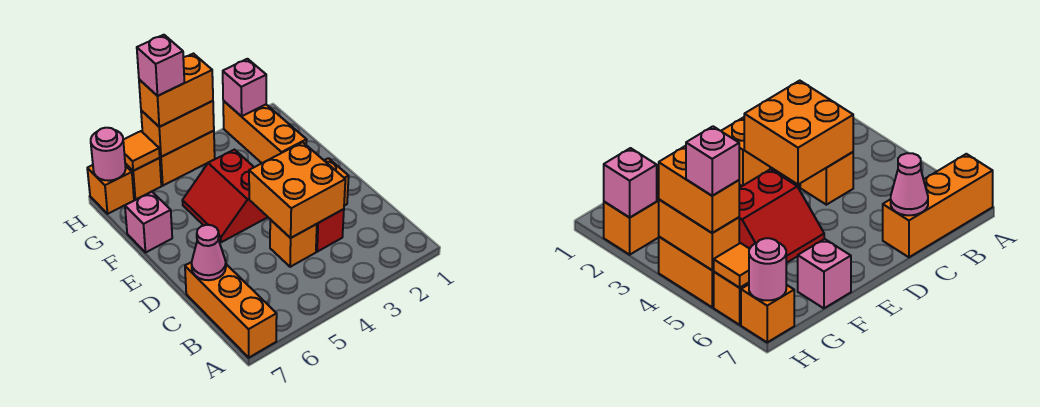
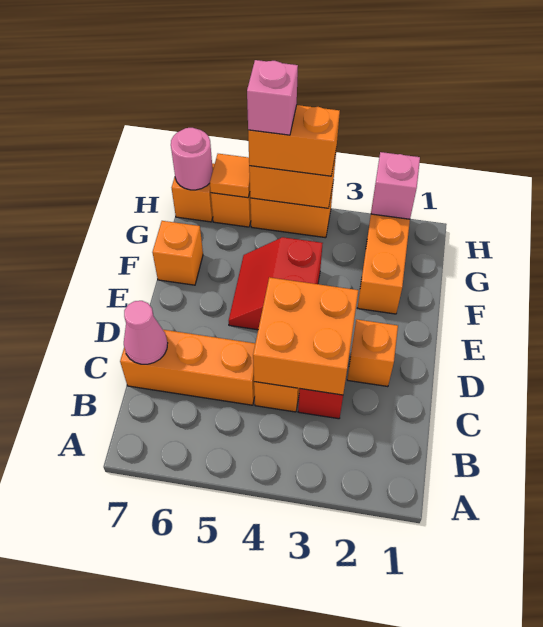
orange brick A7:C7 level 1 -> orange brick C5:C7 level 1
pink brick F7 level 1 -> orange brick F7 level 1

